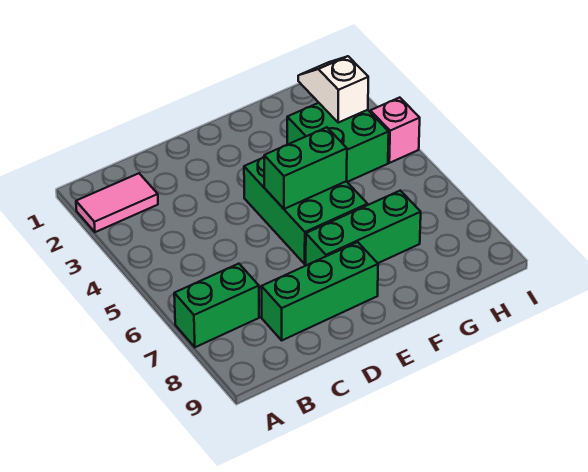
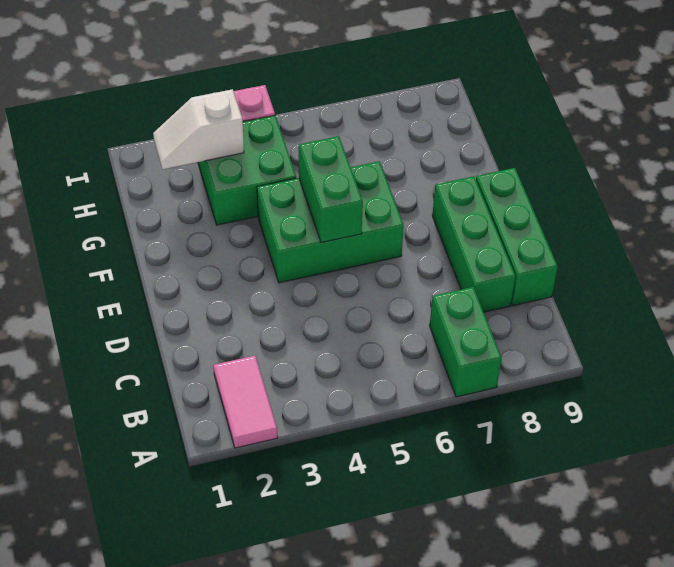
green brick E7:G7 level 1 -> green brick C9:E9 level 1

